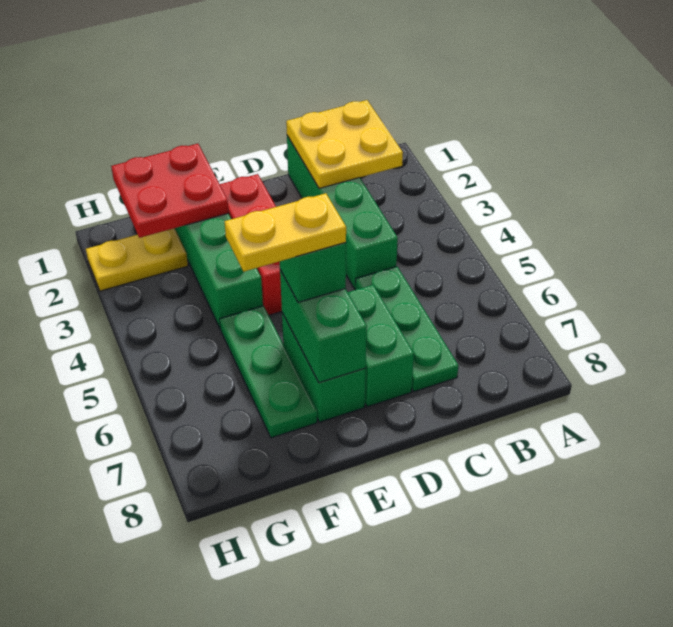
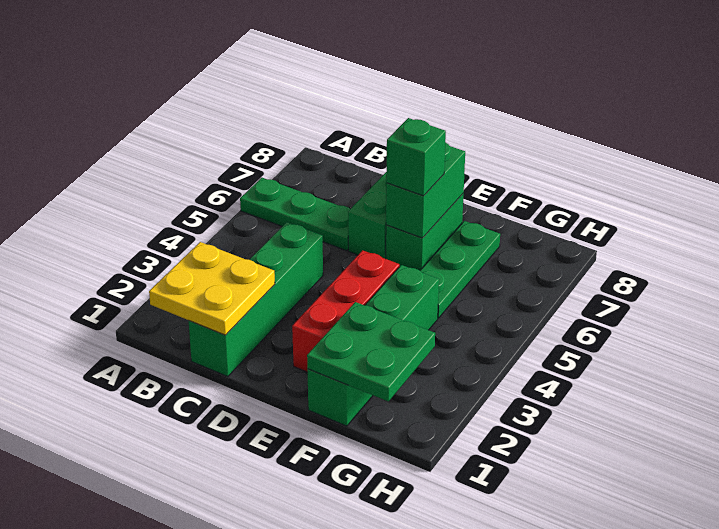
green plate C5:C7 level 1 -> green plate A6:C6 level 1
yellow plate E6:F6 level 4 -> none
red plate F1:G2 level 2 -> green plate F1:G2 level 2
yellow plate G2:H2 level 1 -> none

